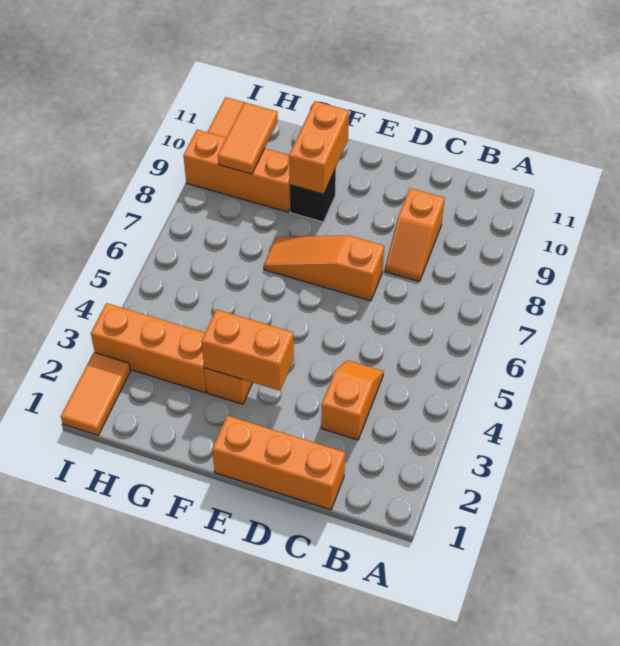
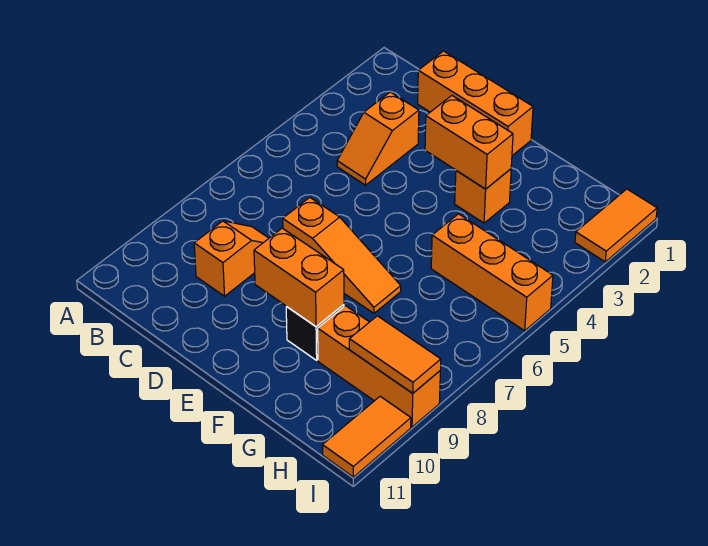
orange brick F9:F10 level 2 -> orange brick E9:F9 level 2
orange brick G3:I3 level 1 -> orange brick G5:I5 level 1
orange tile H9:H10 level 2 -> orange tile H9:I9 level 2

